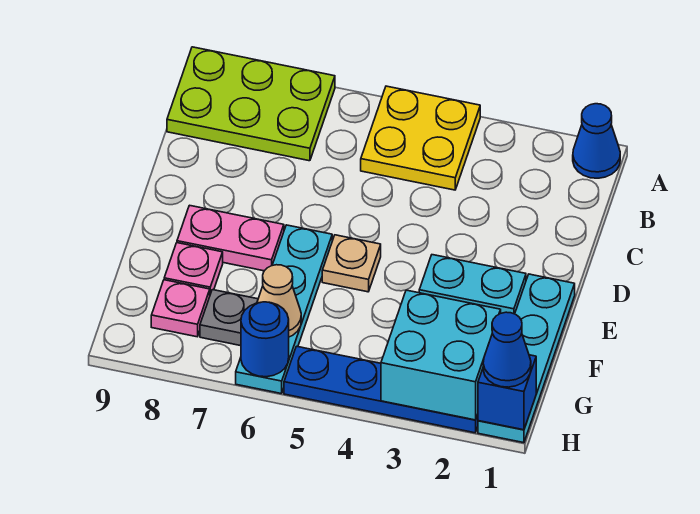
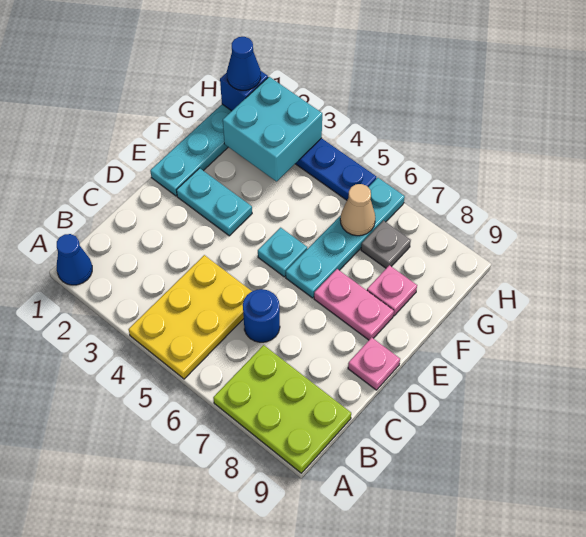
yellow plate A4:B5 level 1 -> yellow plate A4:C5 level 1
tan plate E5 level 1 -> cyan plate E5 level 1
pink plate G8 level 1 -> pink plate D9 level 1
blue round brick H6 level 2 -> blue round brick C6 level 1

